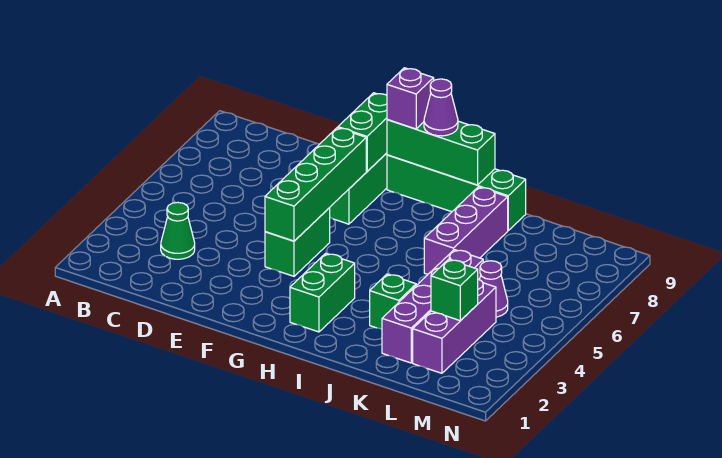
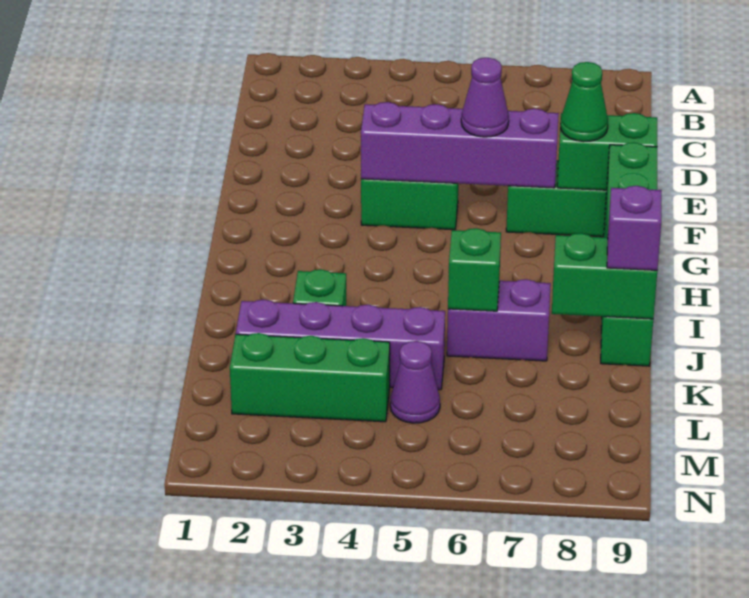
green cone C3 level 1 -> green cone F8 level 3
green brick F4:F7 level 2 -> purple brick F4:F7 level 2
purple brick G9 level 3 -> purple brick J9 level 3
green brick H2:H3 level 1 -> green brick J8:J9 level 2
purple cone H9 level 3 -> purple cone F6 level 3
purple brick J6:J8 level 1 -> purple brick J6:J7 level 1
purple brick L2:L4 level 1 -> green brick L2:L4 level 1
green brick L3 level 2 -> green brick J6 level 2

